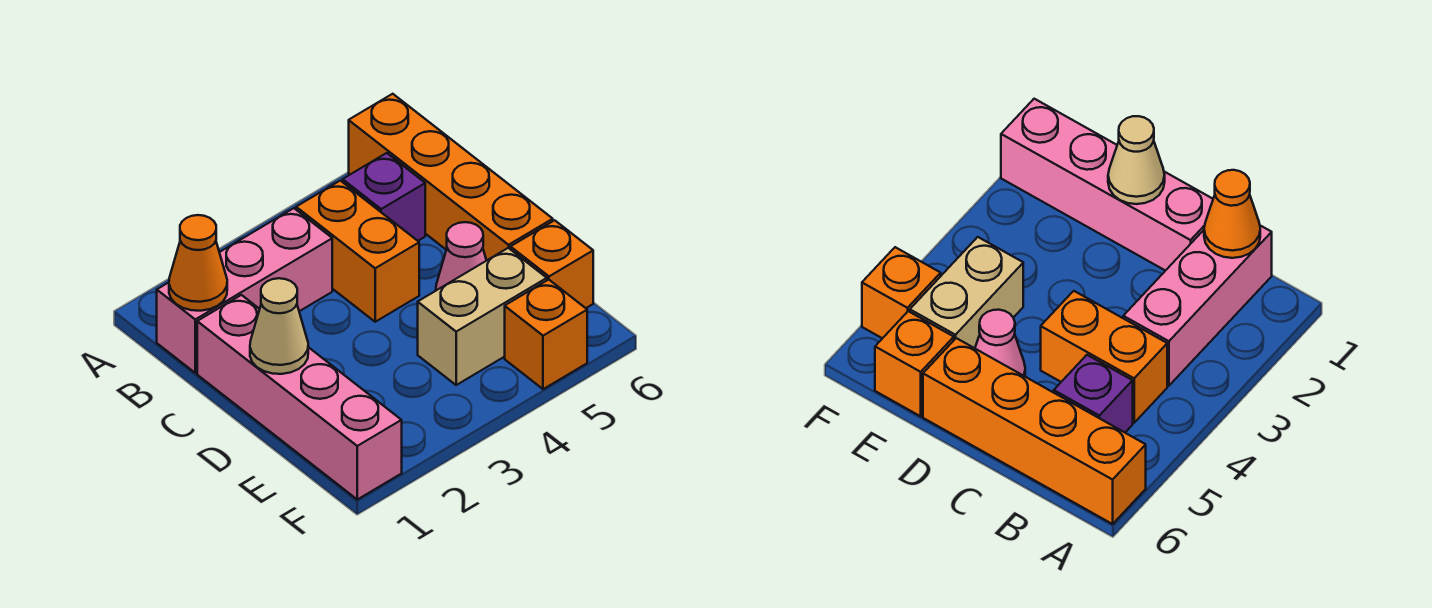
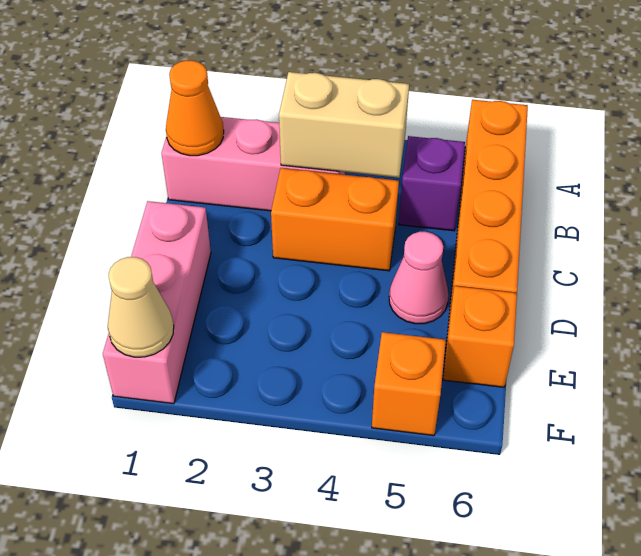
orange brick B4:C4 level 1 -> orange brick C3:C4 level 1
pink brick C1:F1 level 1 -> pink brick D1:F1 level 1
tan cone D1 level 2 -> tan cone F1 level 2
tan brick E4:E5 level 1 -> tan brick B3:B4 level 2

